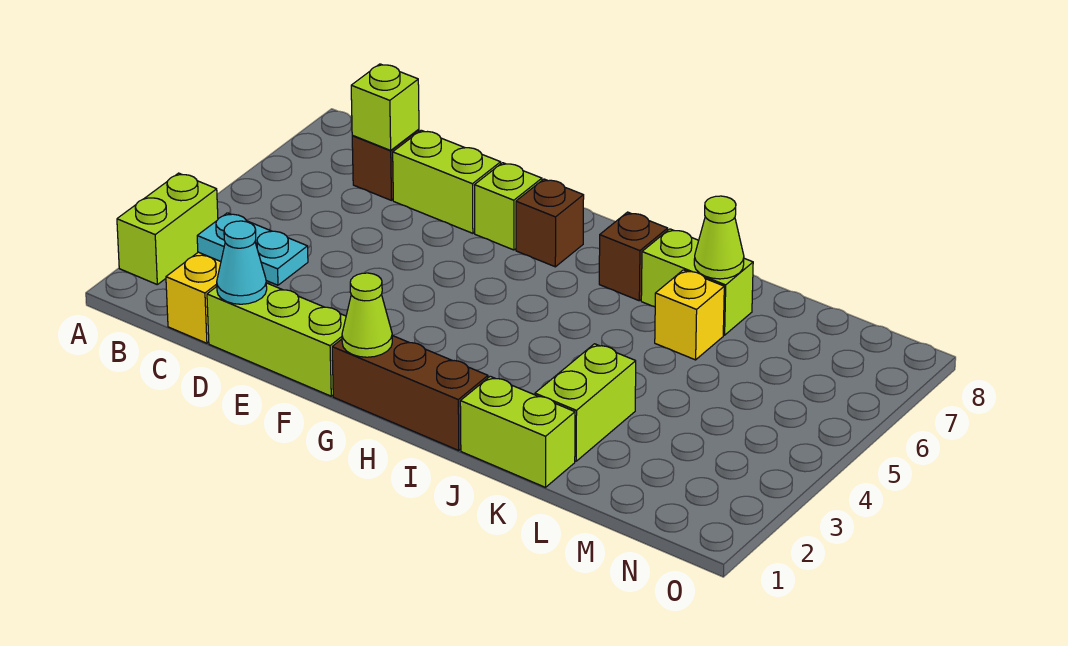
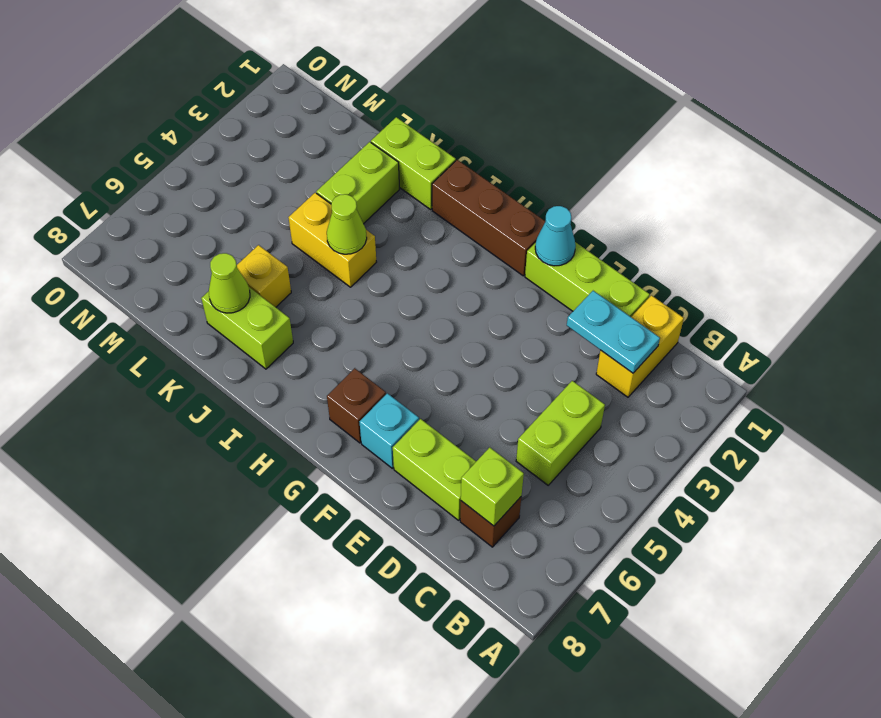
lime brick A2:A3 level 1 -> lime brick C4:C5 level 1
cyan cone D1 level 2 -> cyan cone F1 level 2
lime brick F7 level 1 -> cyan brick F7 level 1
lime cone G1 level 2 -> lime cone J4 level 2
brown brick I7 level 1 -> none
none -> yellow brick J4:K4 level 1

